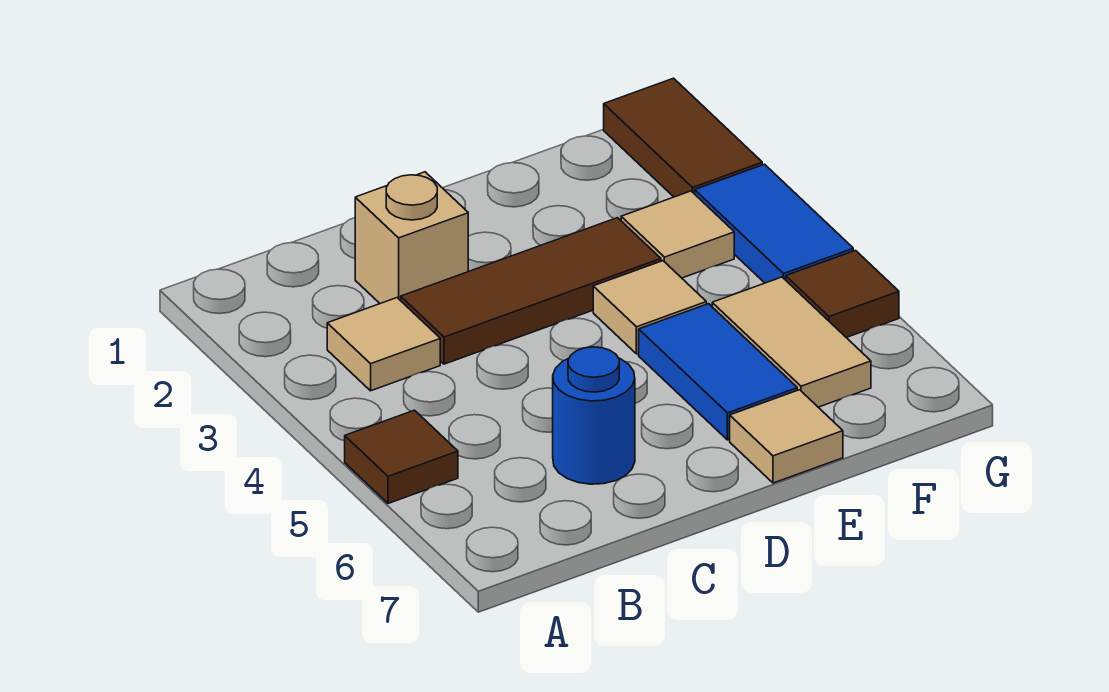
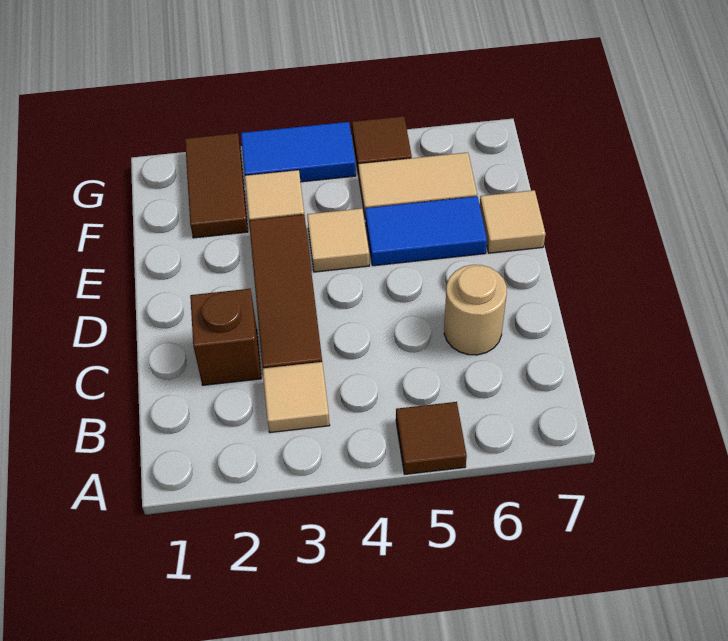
tan brick C2 level 1 -> brown brick C2 level 1
blue round brick C6 level 1 -> tan round brick C6 level 1
brown tile G1:G2 level 1 -> brown tile F2:G2 level 1

